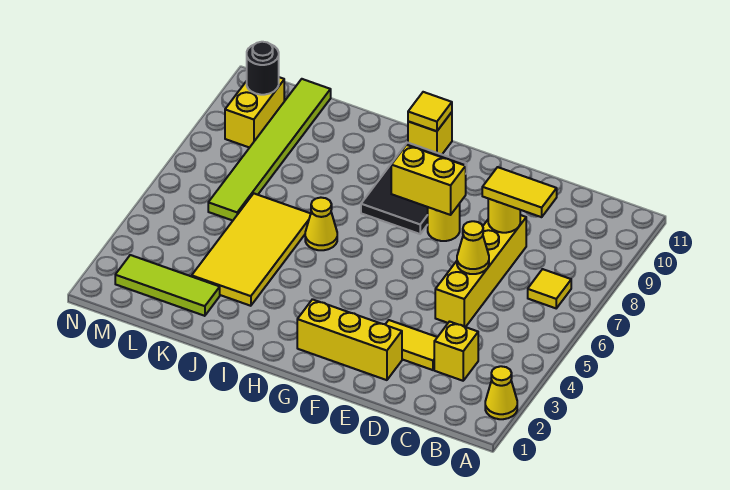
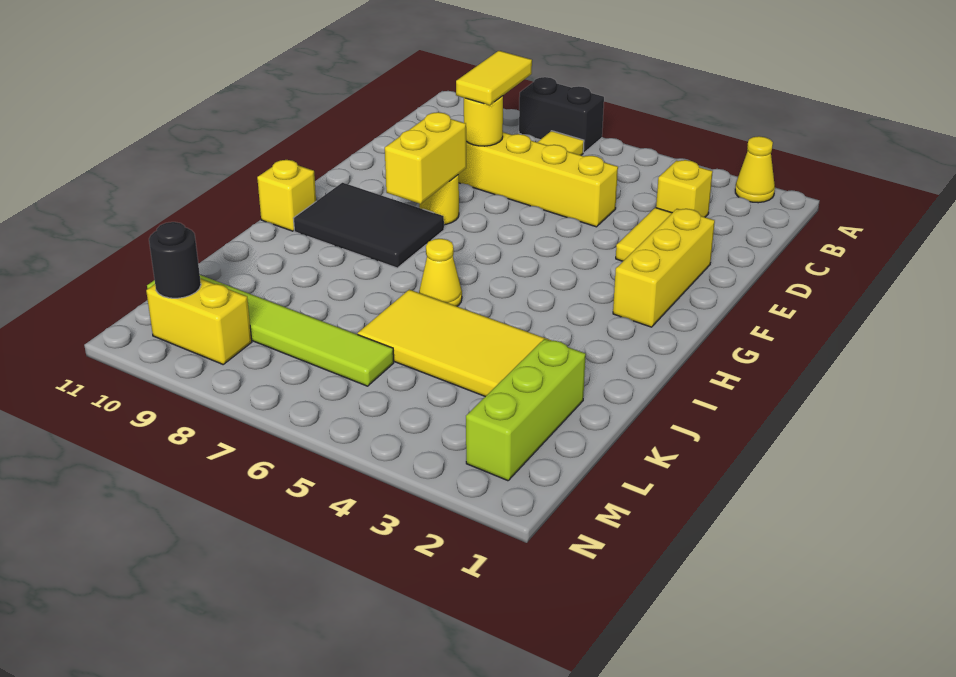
none -> black brick A7:A8 level 1
yellow cone D6 level 2 -> none
yellow tile H11 level 2 -> none
lime tile K2:M2 level 1 -> lime brick K2:M2 level 1

